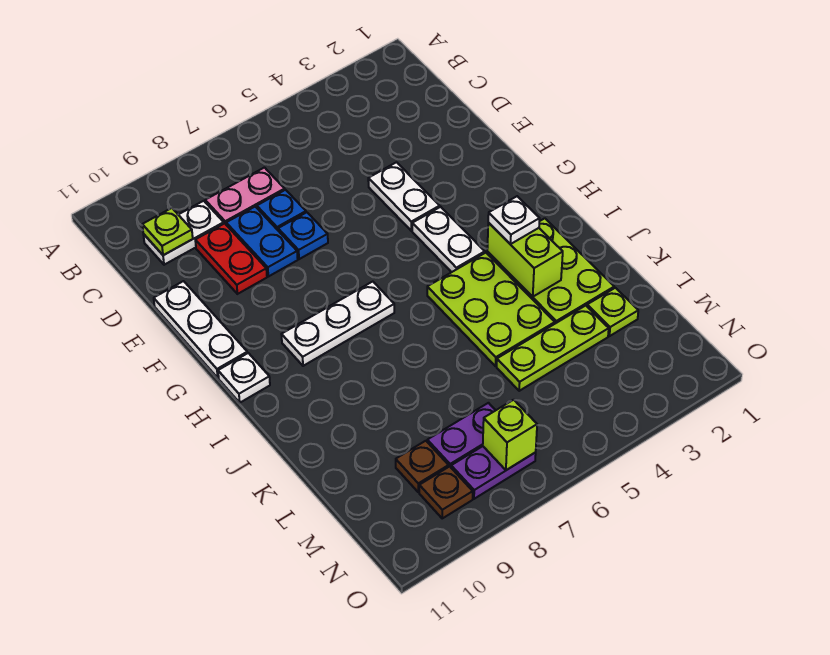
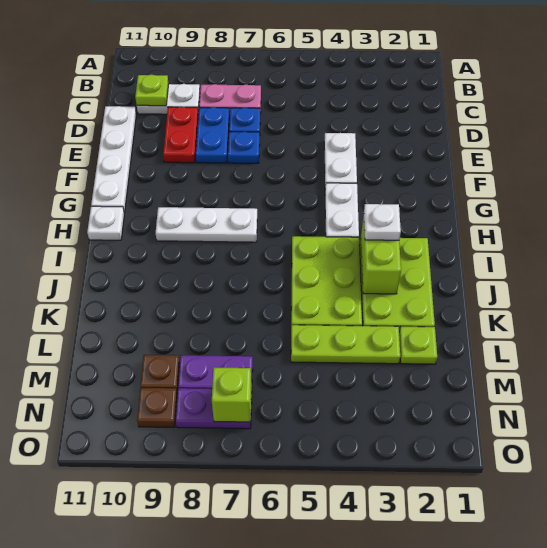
white plate E11:G11 level 1 -> white plate D11:G11 level 1

